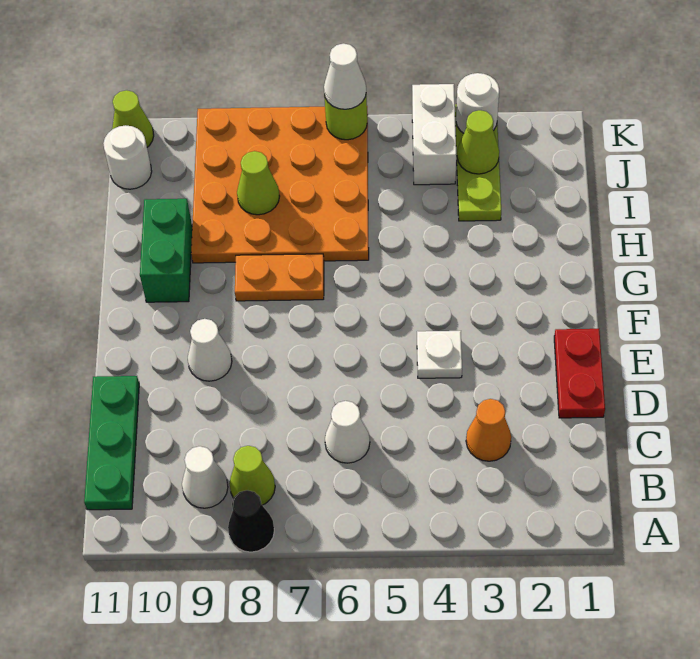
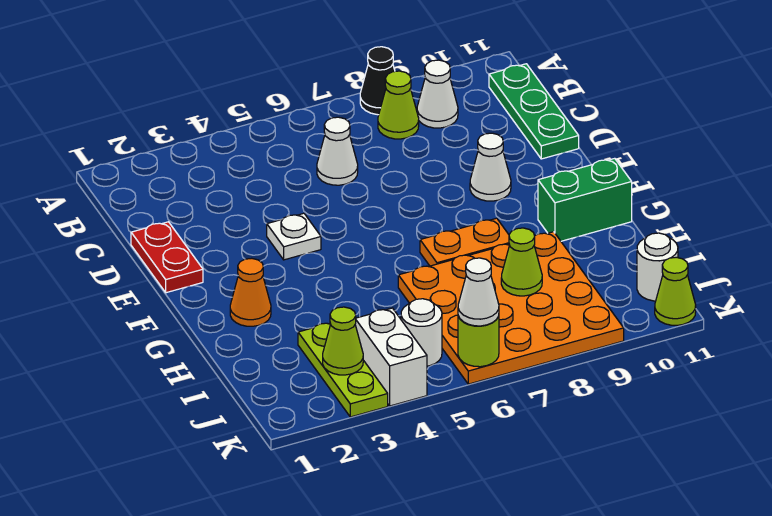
orange cone C3 level 1 -> orange cone G2 level 1
green brick G10:H10 level 1 -> green brick G10:G11 level 1
white round brick K3 level 2 -> white round brick J5 level 1

